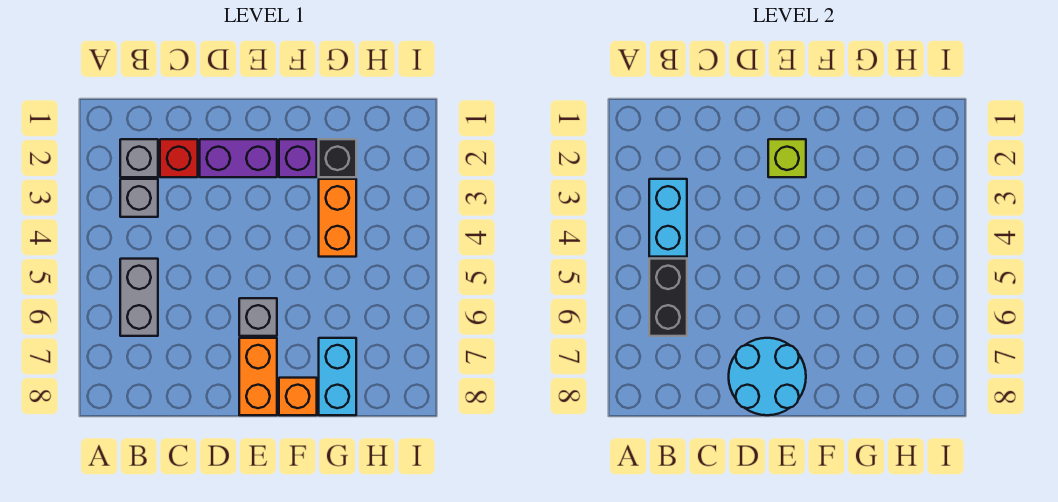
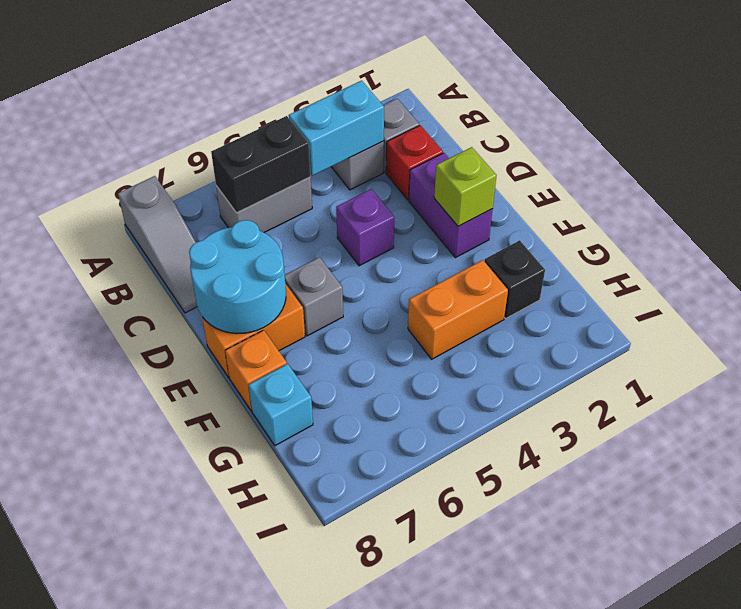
none -> grey slope A8:C8 level 1 top A
purple brick F2 level 1 -> purple brick D4 level 1
cyan brick G7:G8 level 1 -> cyan brick G8 level 1

